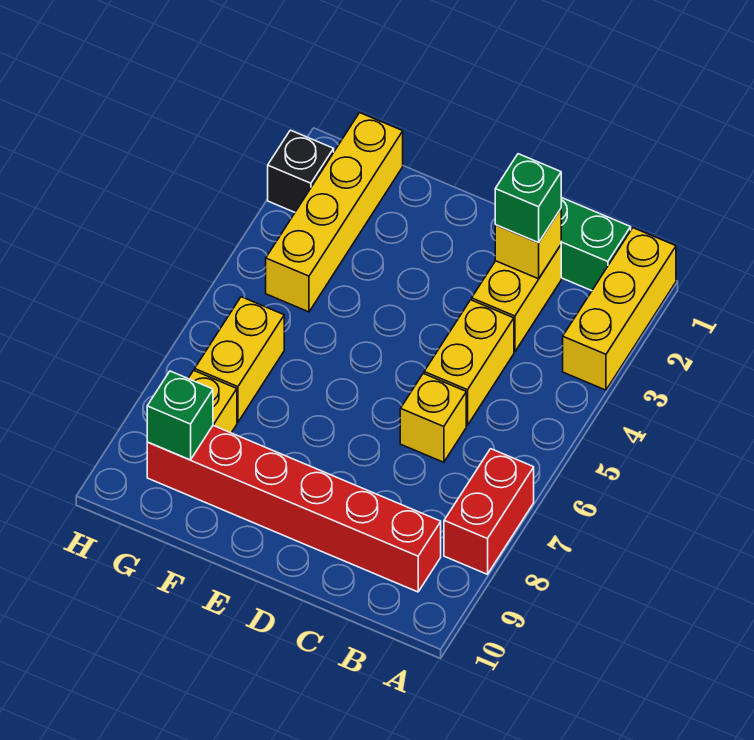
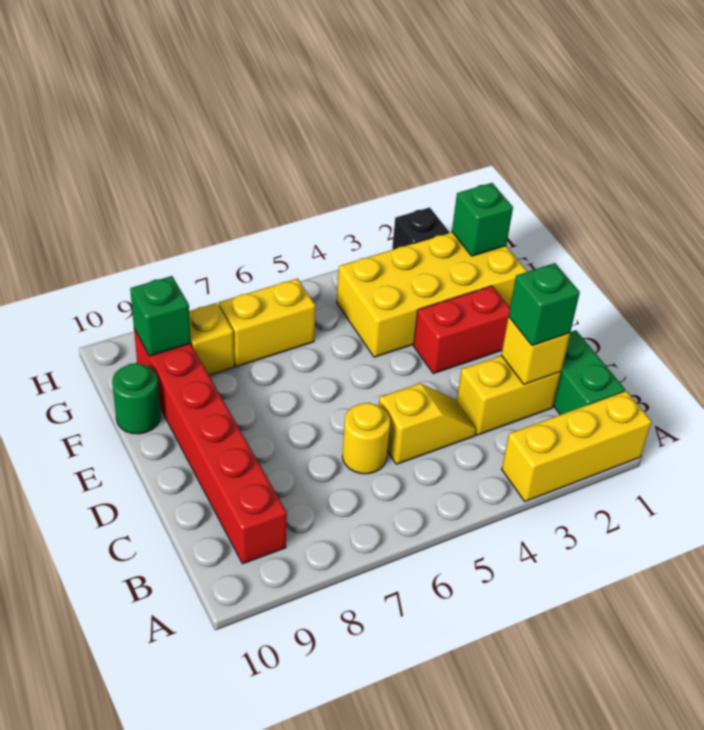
red brick A7:A8 level 1 -> red brick E2:E3 level 1
yellow brick C4:C5 level 1 -> yellow slope C4:C5 level 1 top 5
yellow brick C6 level 1 -> yellow round brick C6 level 1
none -> green round brick F10 level 1
yellow brick G1:G4 level 1 -> yellow brick F1:G4 level 1
none -> green brick G1 level 2

